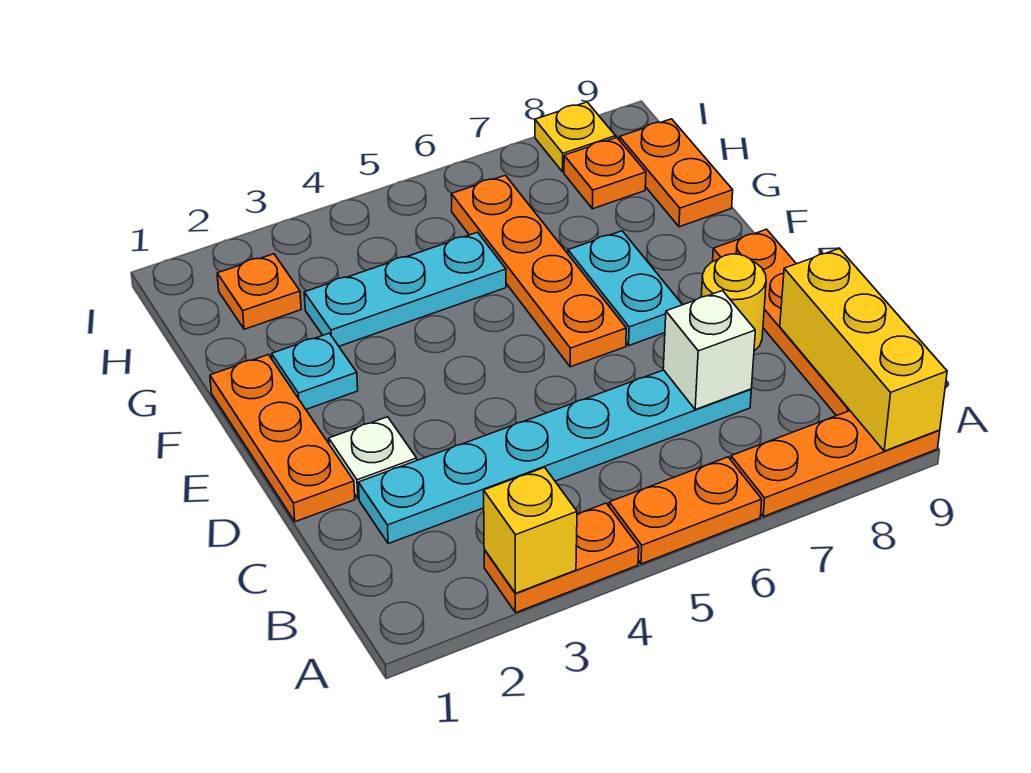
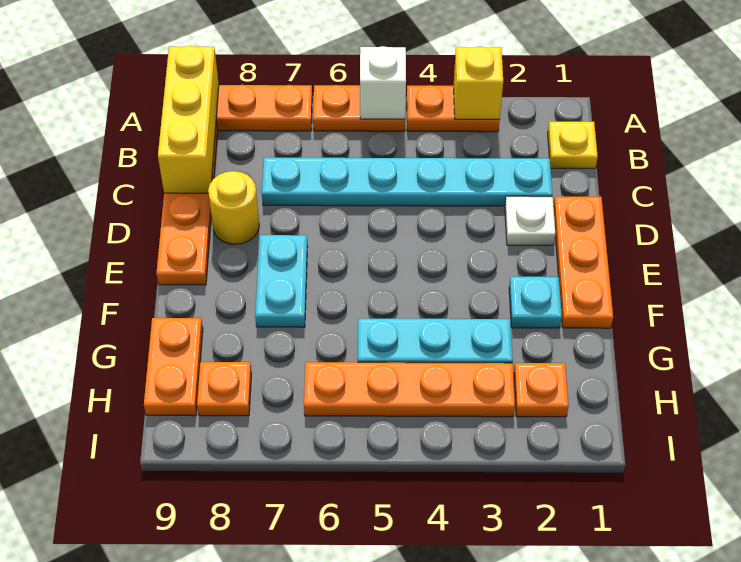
white brick C7 level 2 -> white brick A5 level 2
orange plate E6:H6 level 1 -> orange plate H3:H6 level 1
yellow plate I8 level 1 -> yellow plate B1 level 1

